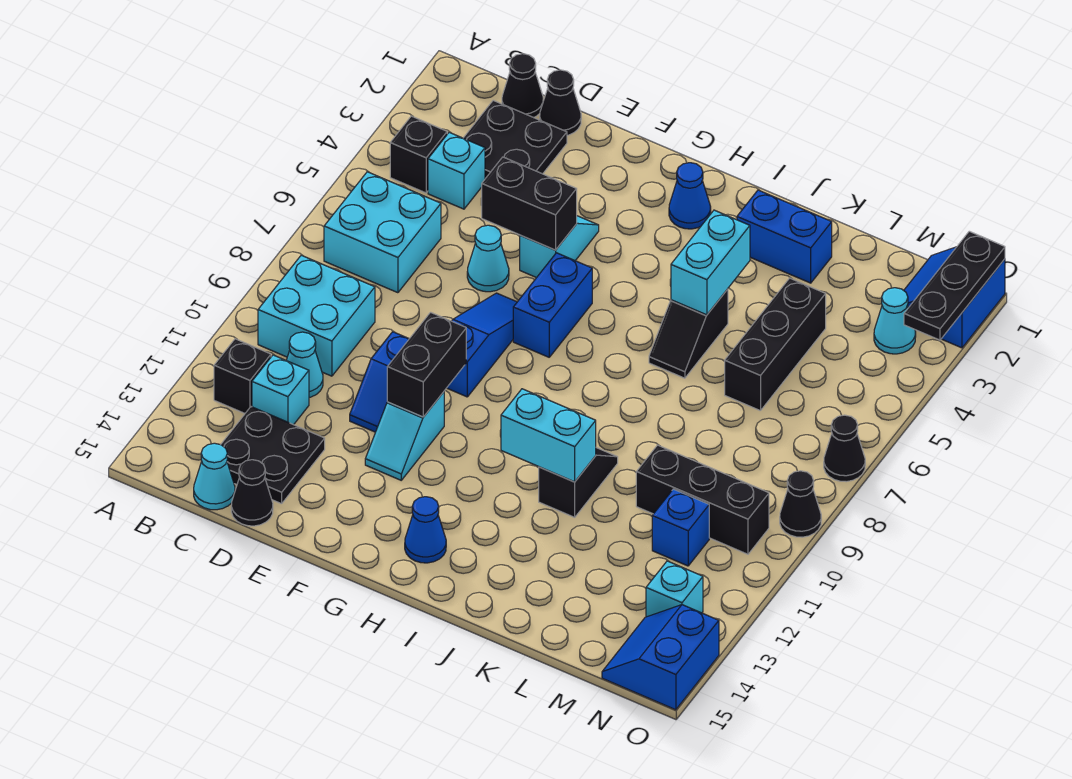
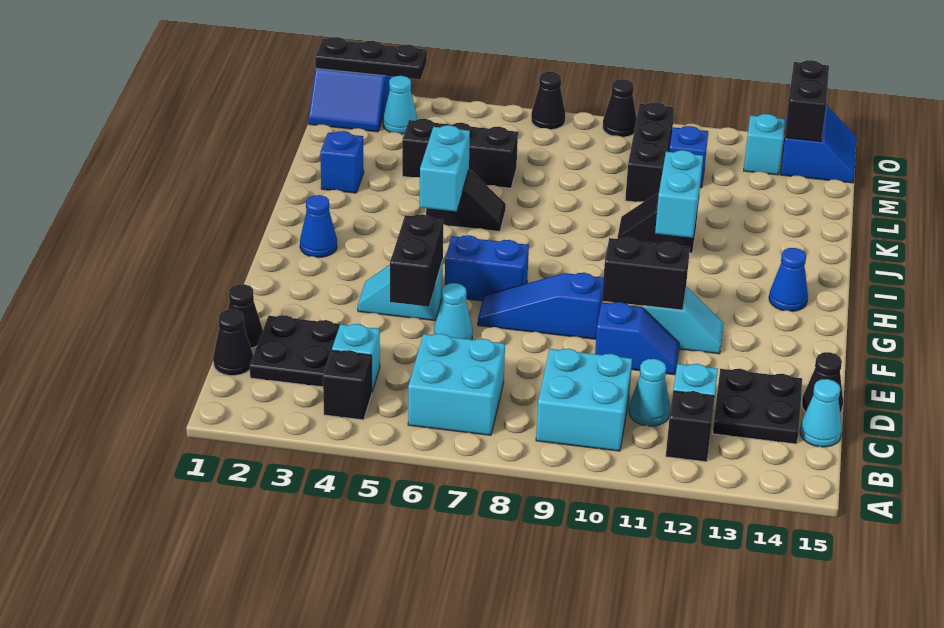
blue brick J2:K2 level 1 -> blue brick K2 level 1
cyan brick J4:J5 level 2 -> cyan brick I5:J5 level 2
blue slope N14:O15 level 1 top O -> blue slope N14:O15 level 1 top 14
none -> black brick N14:O14 level 2

